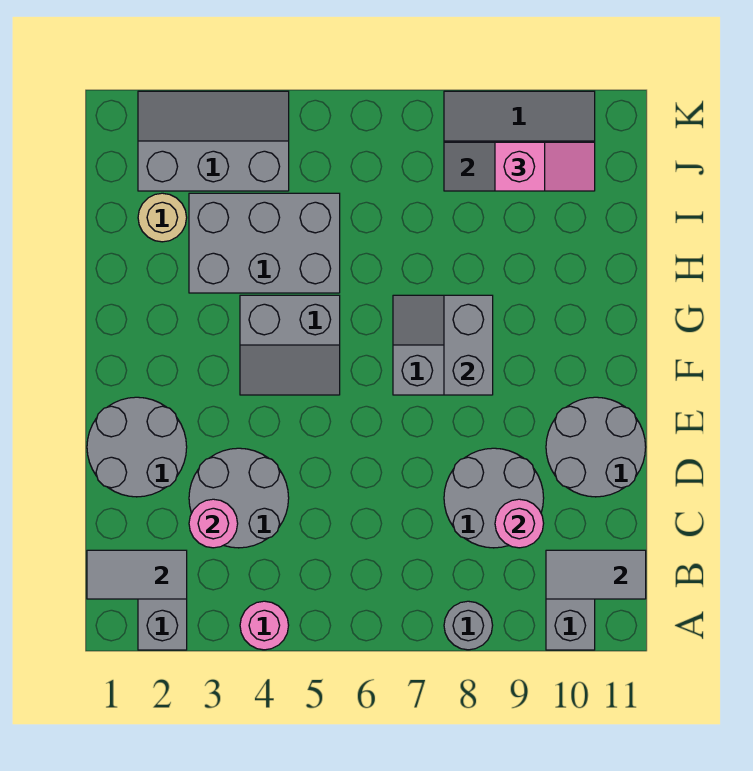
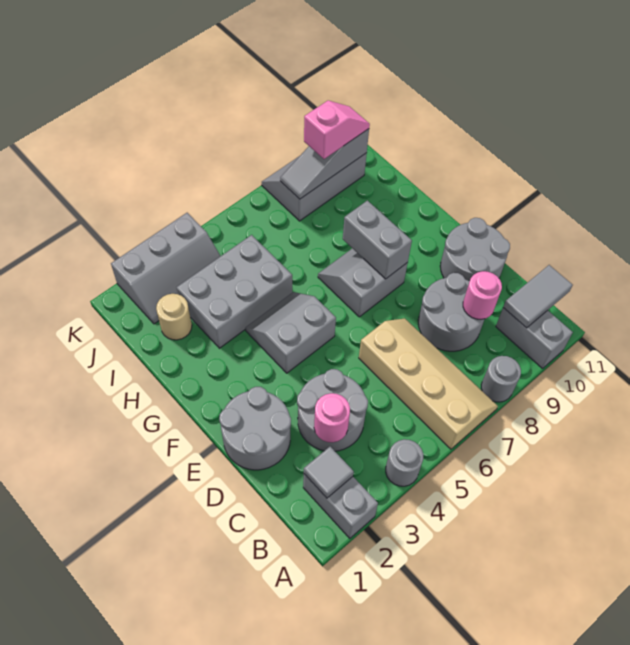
pink round brick A4 level 1 -> grey round brick A4 level 1
none -> tan slope A6:D7 level 1 top 6
grey tile B1:B2 level 2 -> grey tile B2 level 2
grey slope F4:G5 level 1 top G -> grey slope F4:G5 level 1 top F
grey slope J2:K4 level 1 top J -> grey slope J2:K4 level 1 top K

